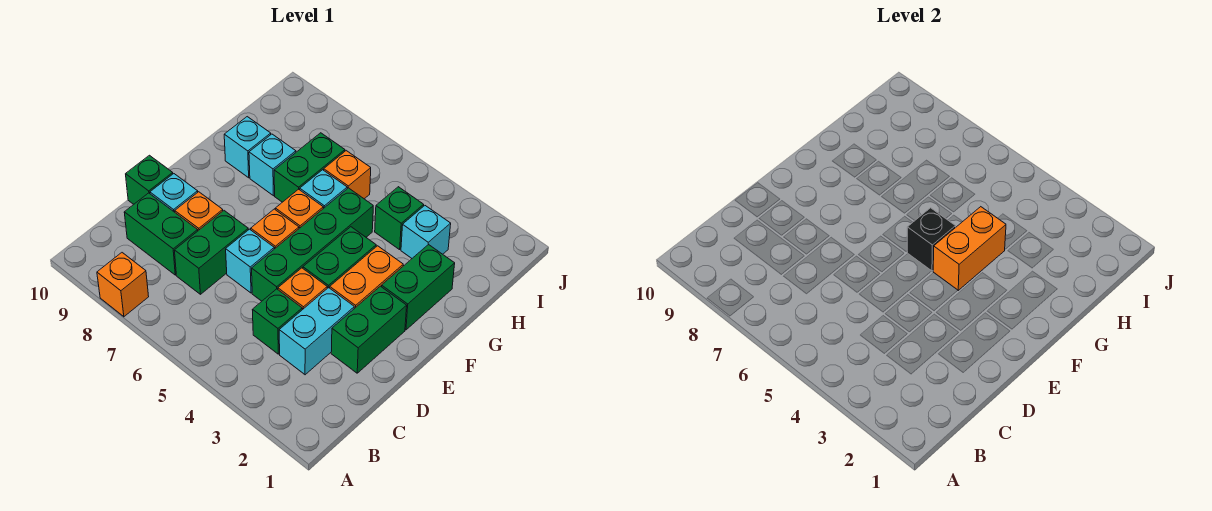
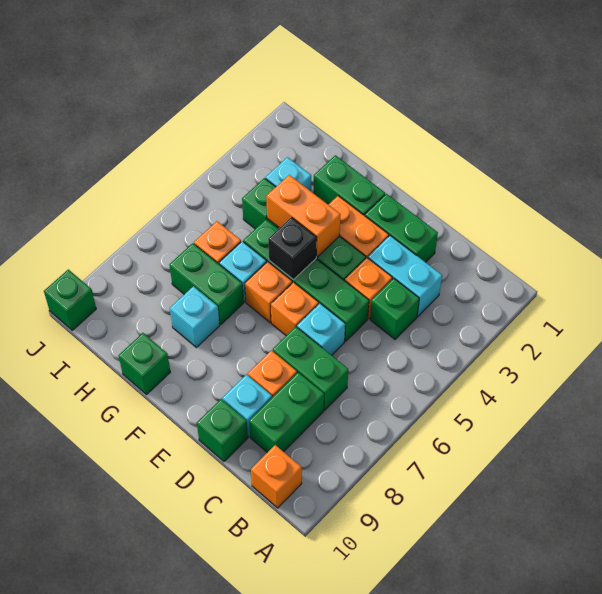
orange brick A8 level 1 -> orange brick B10 level 1
cyan brick G9 level 1 -> none
none -> green brick G10 level 1
none -> green brick J10 level 1

